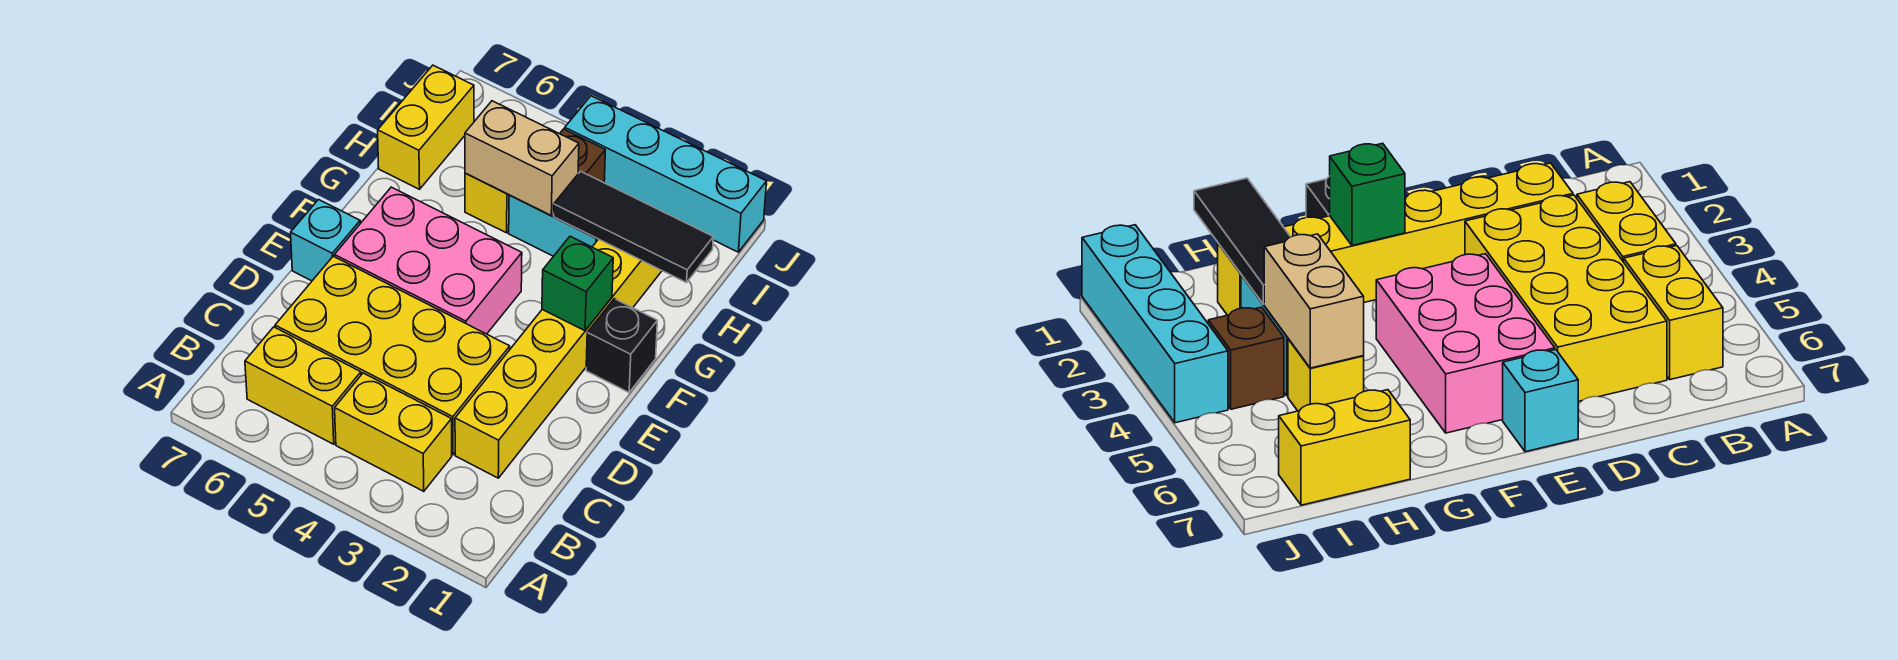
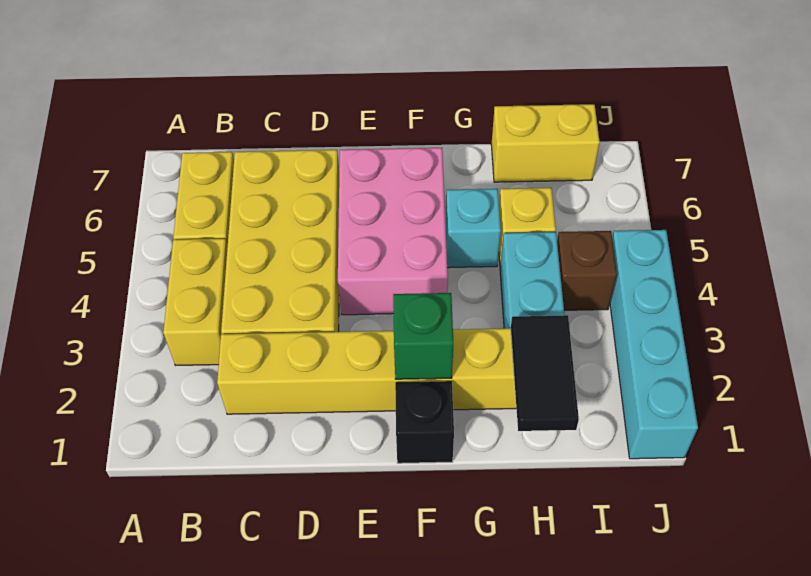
cyan brick E7 level 1 -> cyan brick G5 level 1
black tile H1:H3 level 2 -> black tile H1:H2 level 2
tan brick H4:H5 level 2 -> none

